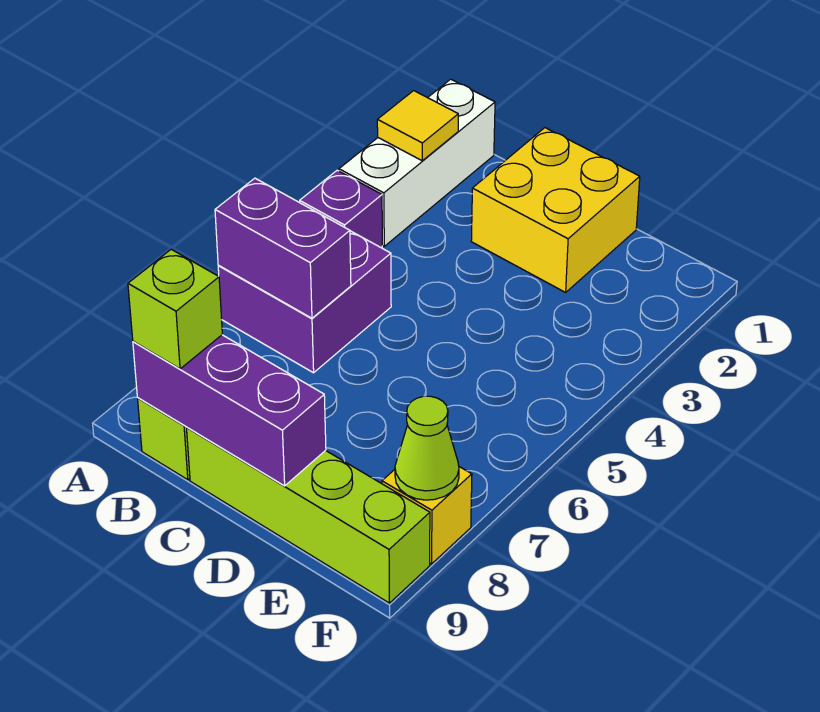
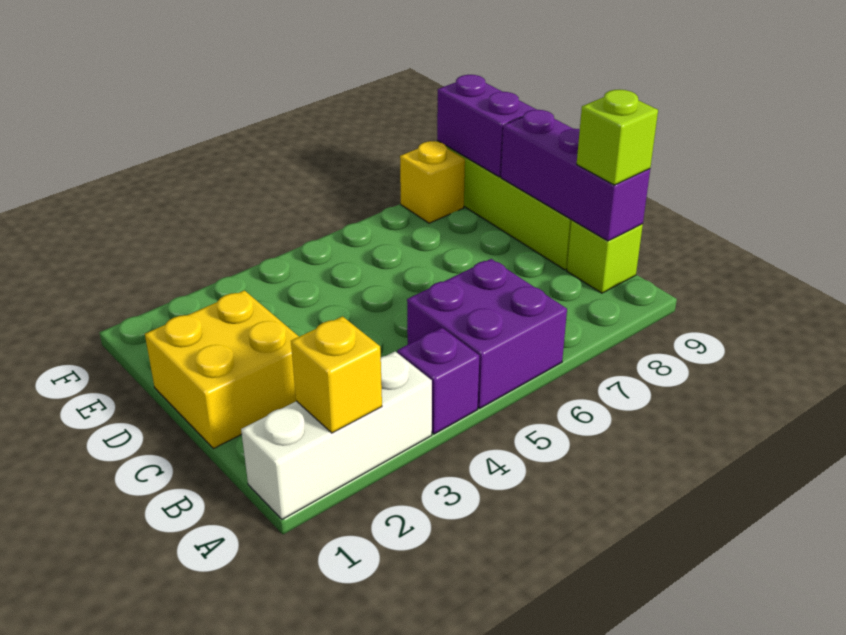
yellow tile A2 level 2 -> yellow brick A2 level 2
purple brick A6:B6 level 2 -> purple brick E9:F9 level 2
lime cone F8 level 2 -> none

